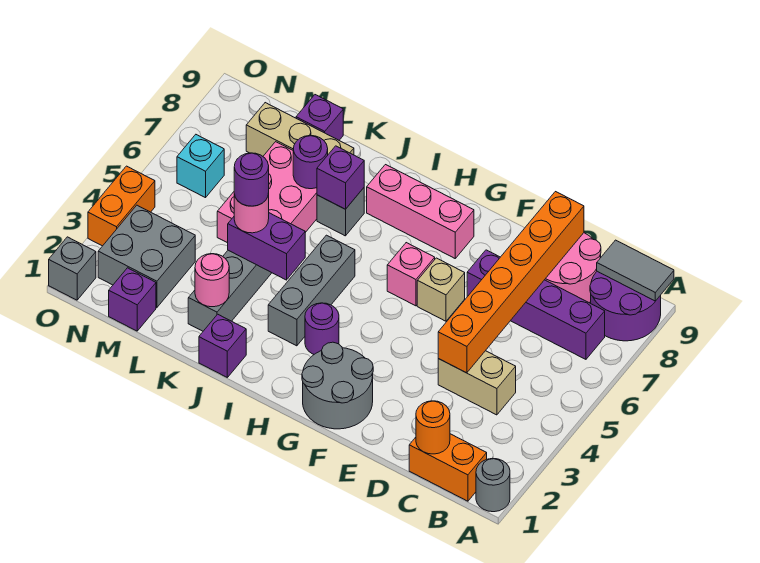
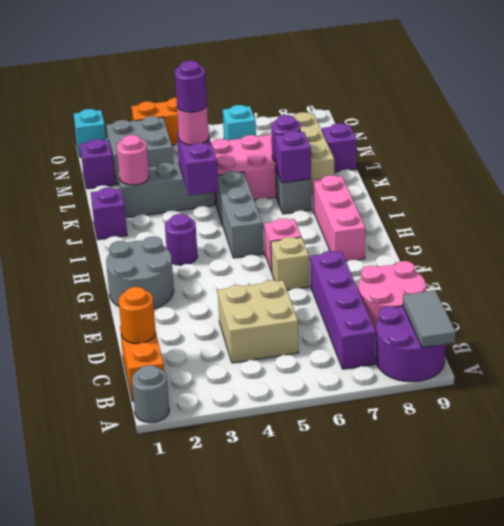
tan brick C4:D4 level 1 -> tan brick C4:D5 level 1
orange brick D4:D9 level 2 -> none
grey brick I3:I5 level 1 -> grey brick H5:J5 level 1
grey brick O1 level 1 -> cyan brick O1 level 1

